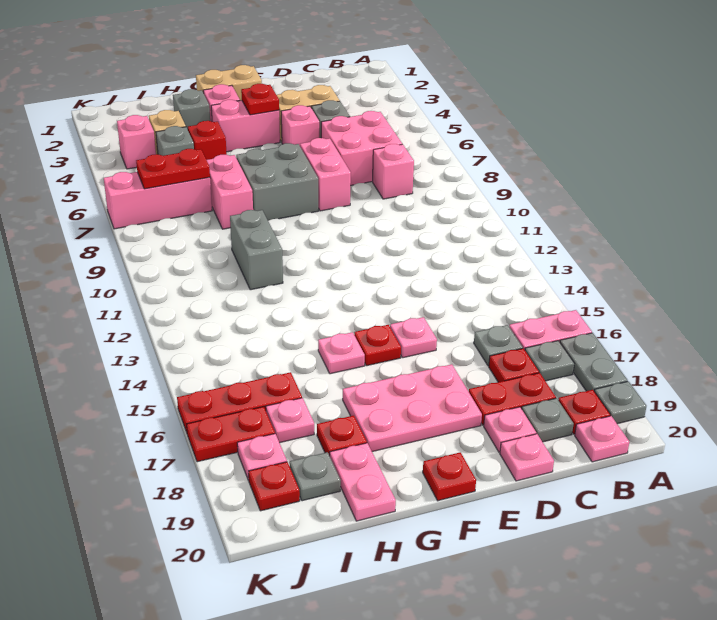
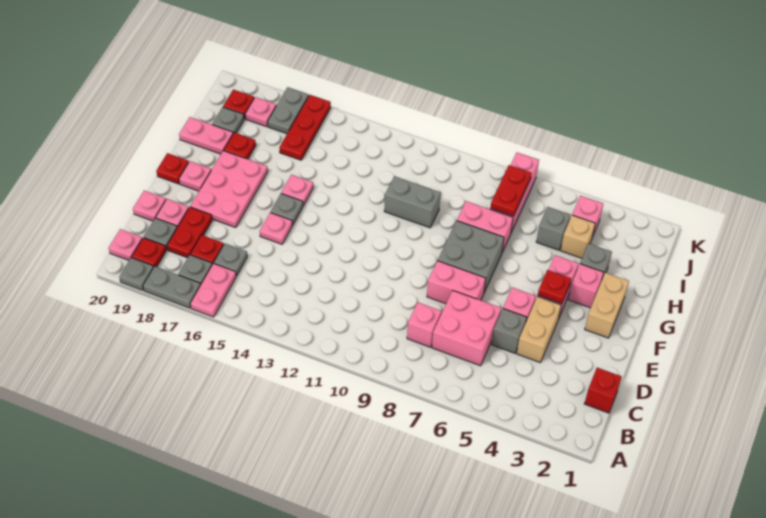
red plate F15 level 1 -> grey plate F15 level 1
red brick H5 level 1 -> red brick C1 level 1
pink plate I17 level 1 -> pink plate F19 level 1
red plate J17:K17 level 1 -> grey plate J17:K17 level 1

